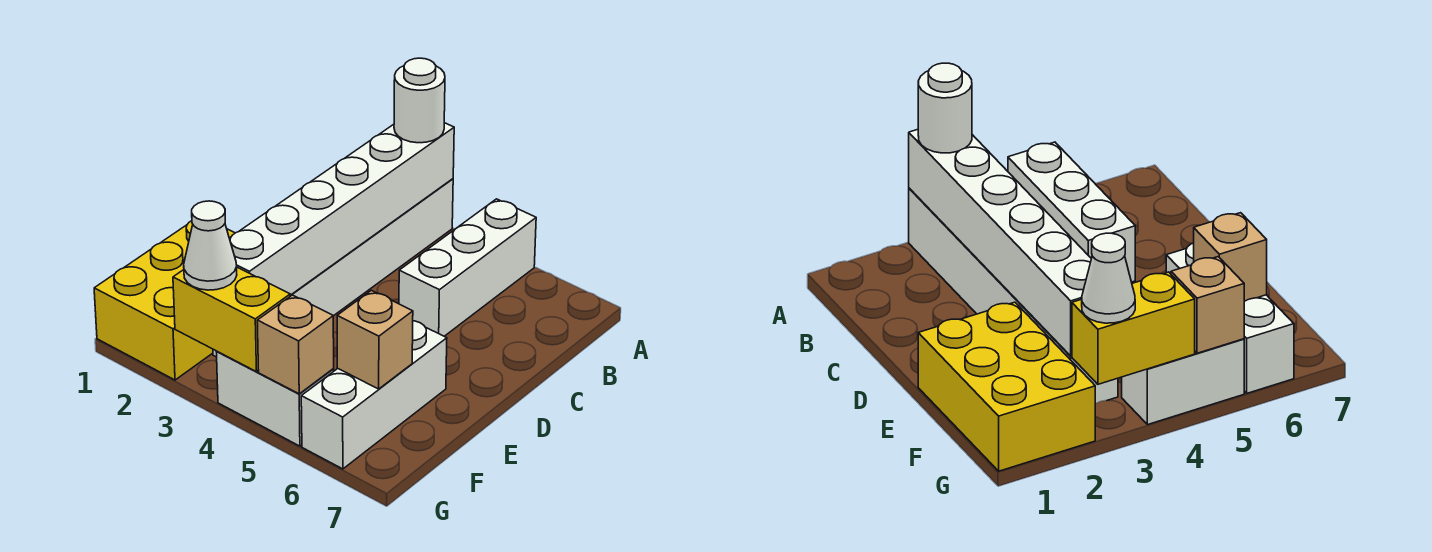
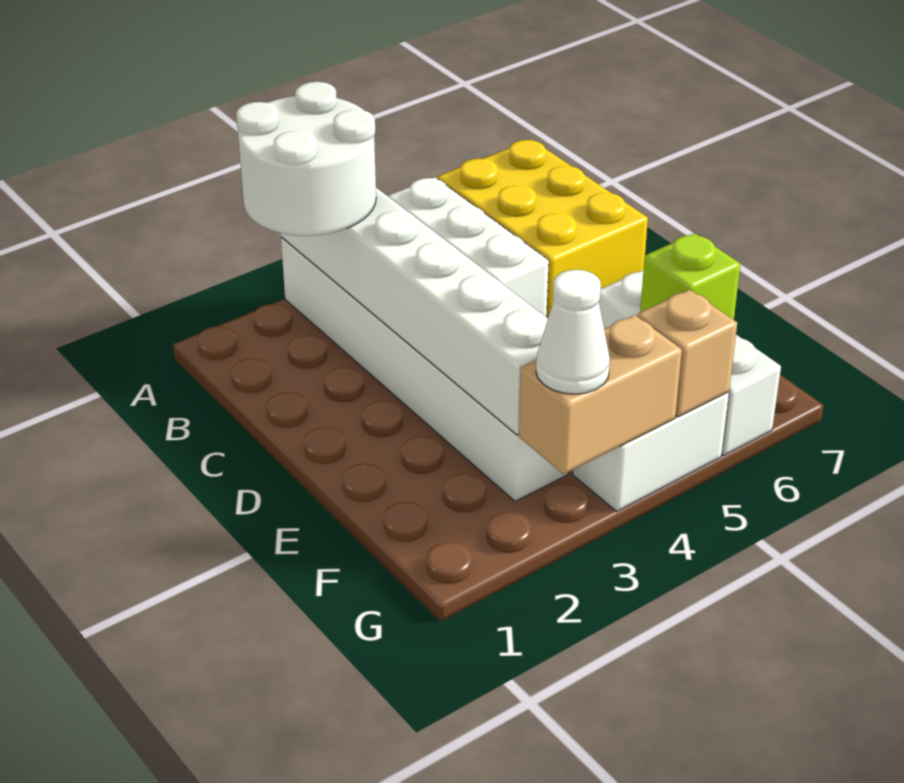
white round brick A3 level 3 -> white round brick A2:B3 level 3
yellow brick E1:G2 level 1 -> yellow brick A6:C7 level 1
tan brick F6 level 2 -> lime brick F6 level 2
yellow brick G3:G4 level 2 -> tan brick G3:G4 level 2

